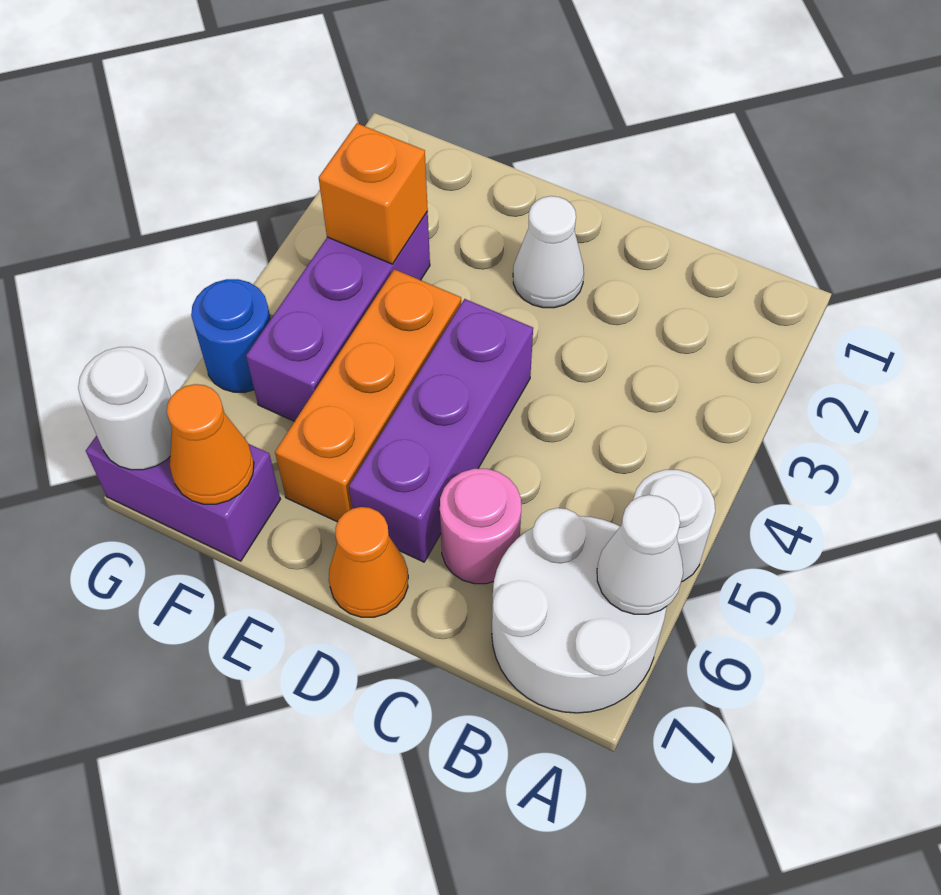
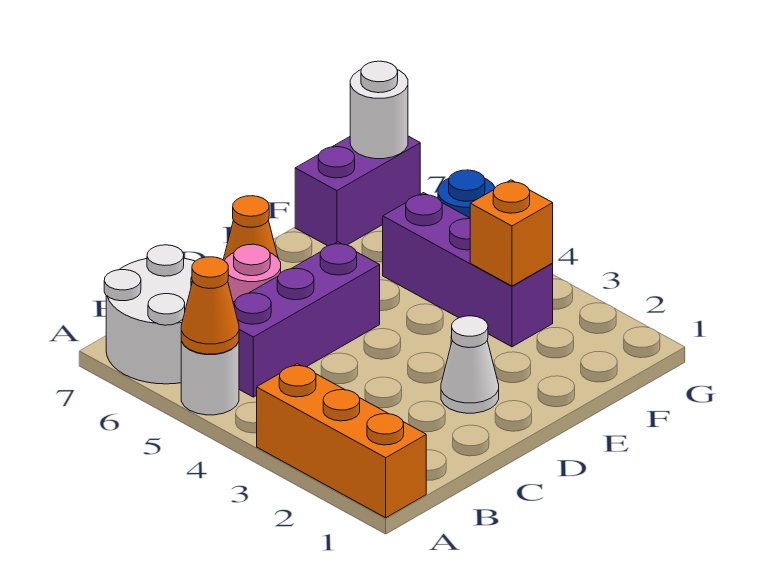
white cone A6 level 2 -> none
purple brick D4:D6 level 1 -> purple brick B5:D5 level 1
orange brick E4:E6 level 1 -> orange brick A1:A3 level 1
orange cone F7 level 2 -> orange cone A5 level 2

